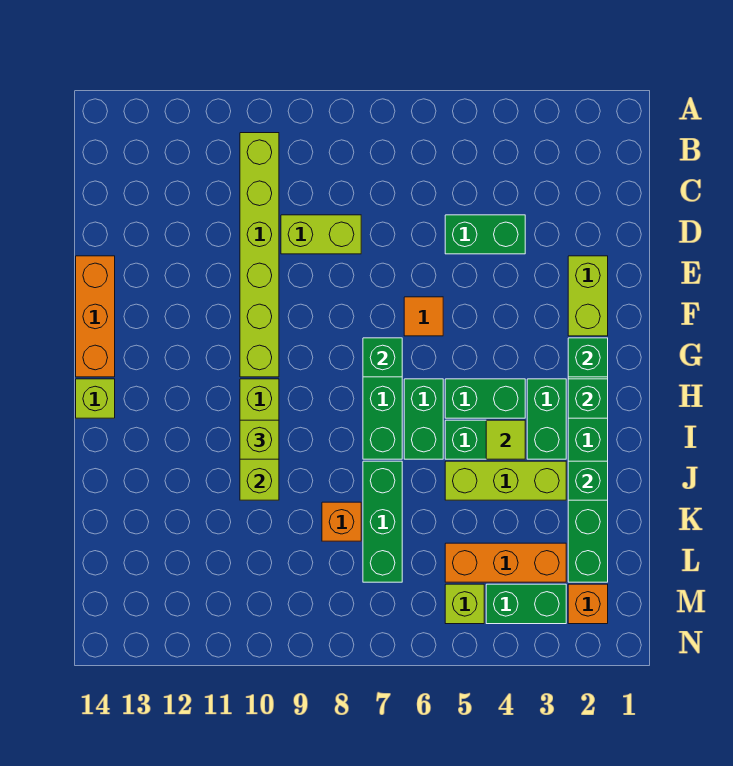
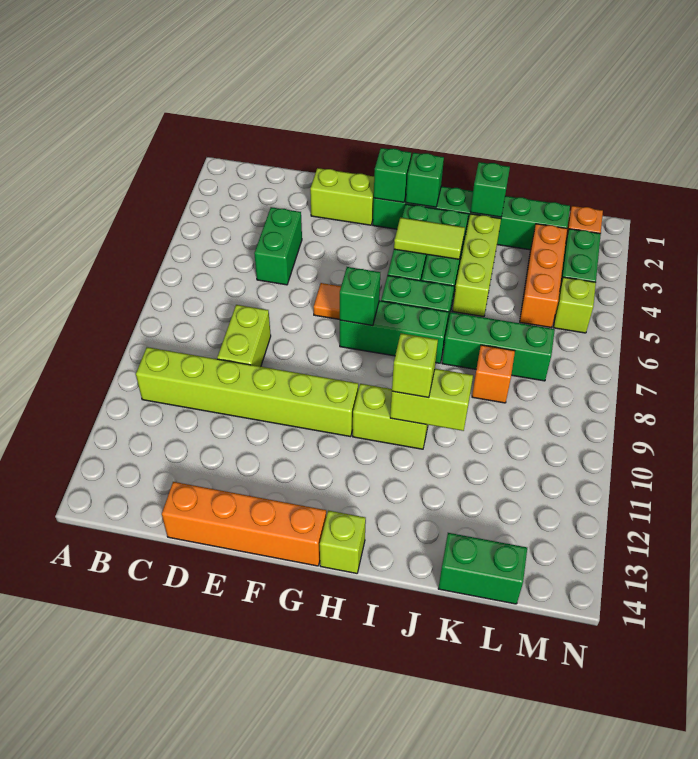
orange brick E14:G14 level 1 -> orange brick D14:G14 level 1
lime tile I4 level 2 -> lime tile H4:I4 level 2
none -> green brick K14:L14 level 1

